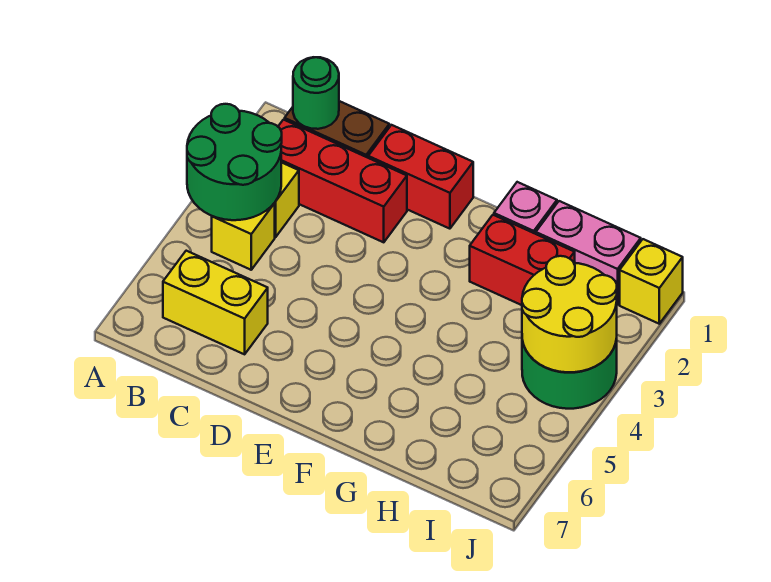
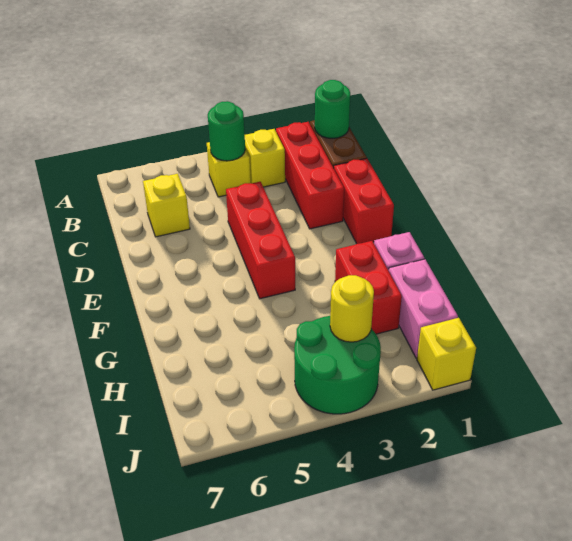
green round brick A3:B4 level 2 -> green round brick B4 level 2
yellow brick B6:C6 level 1 -> yellow brick C6 level 1
none -> red brick D4:F4 level 1
yellow round brick I3:J4 level 2 -> yellow round brick I3 level 2

